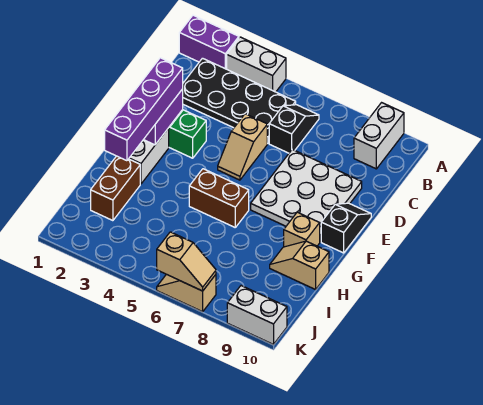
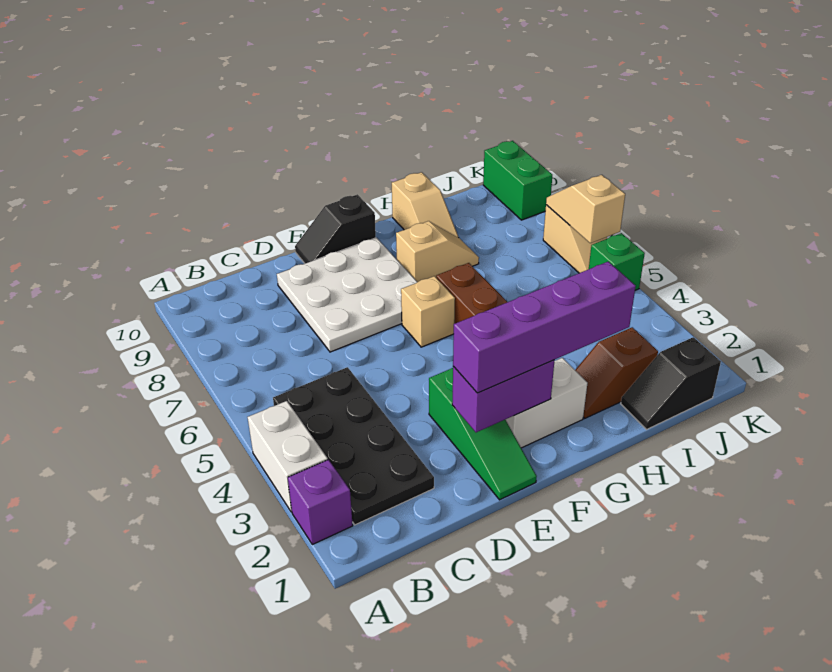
purple brick A1:A2 level 1 -> purple brick A2 level 1
white brick A9:B9 level 1 -> none
black slope B6:C6 level 1 top C -> black slope I1:J1 level 1 top J
tan slope D5:E5 level 1 top D -> tan slope G8:H8 level 1 top G
tan brick G9 level 1 -> tan brick F6 level 1
brown brick H2:I2 level 1 -> brown slope H2:I2 level 1 top I
none -> green brick K5 level 1
white brick K9:K10 level 1 -> green brick K9:K10 level 1

